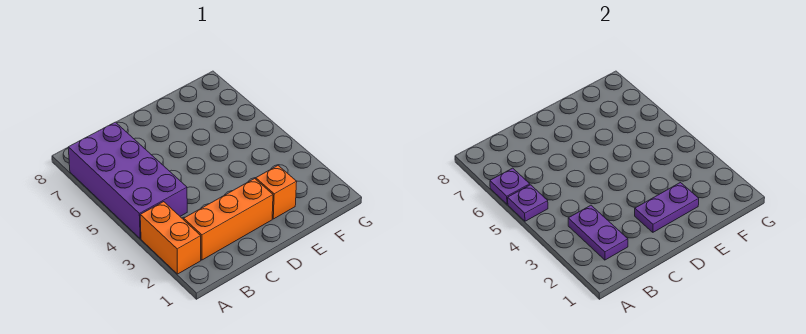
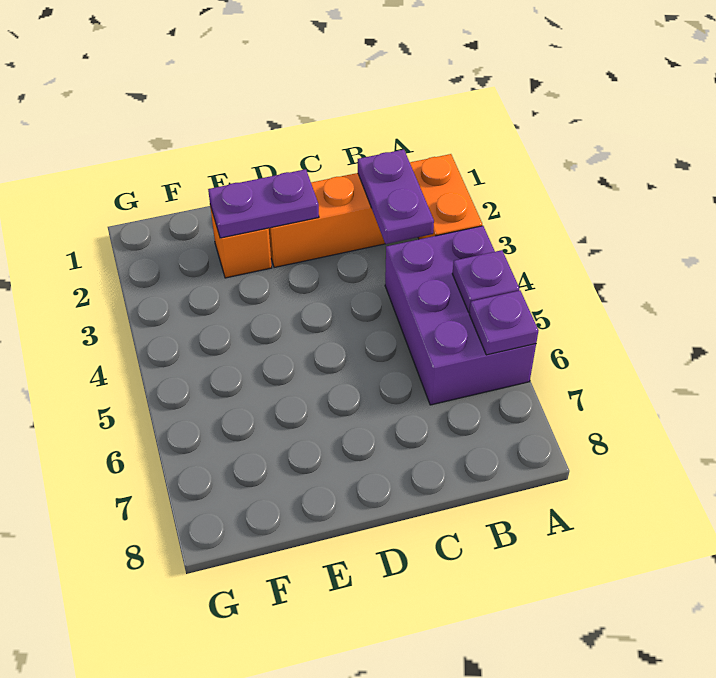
purple brick A4:B7 level 1 -> purple brick A4:B6 level 1

